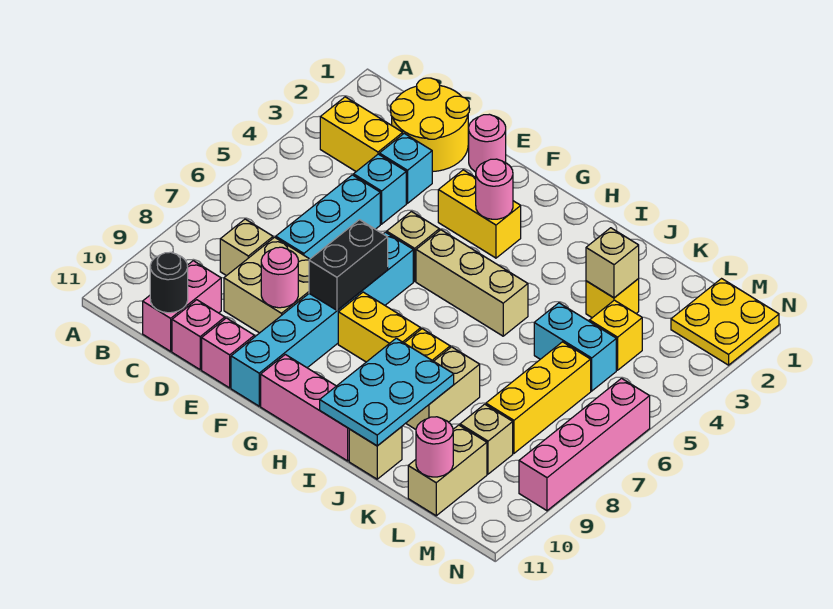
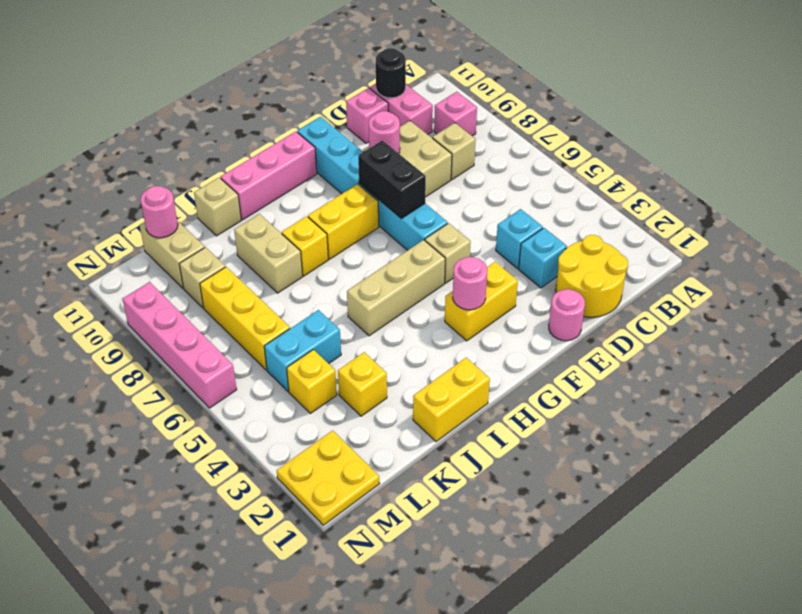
yellow brick B3:C3 level 1 -> yellow brick I1:J1 level 1
cyan brick D5:D7 level 1 -> none
pink brick E11 level 1 -> pink brick B9 level 1
cyan plate I9:J11 level 2 -> none
tan brick K3 level 2 -> none

